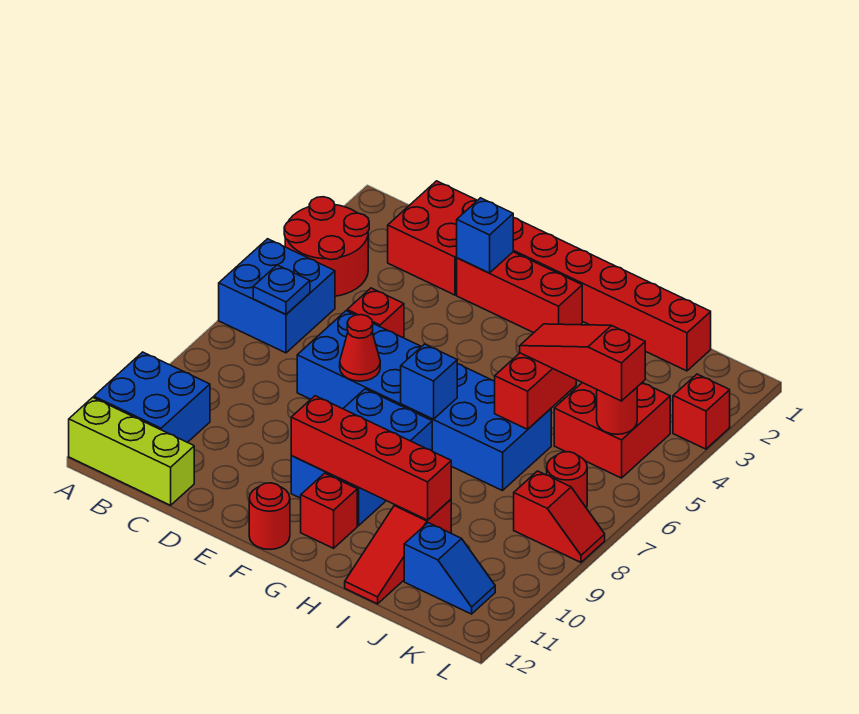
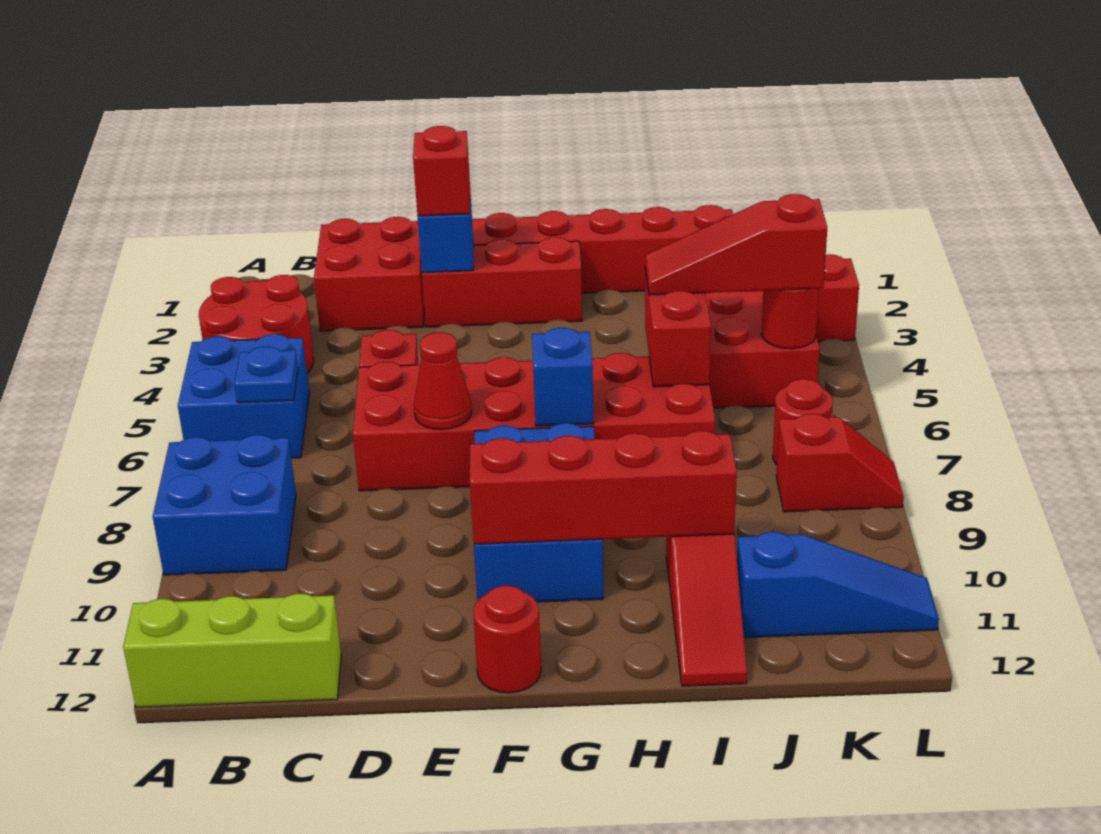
blue brick A10:B11 level 1 -> blue brick A8:B9 level 1
blue brick D6:I7 level 1 -> red brick D6:I7 level 1
red brick G11 level 1 -> red brick E2 level 3
blue slope J11:K11 level 1 top J -> blue slope J11:L11 level 1 top J

